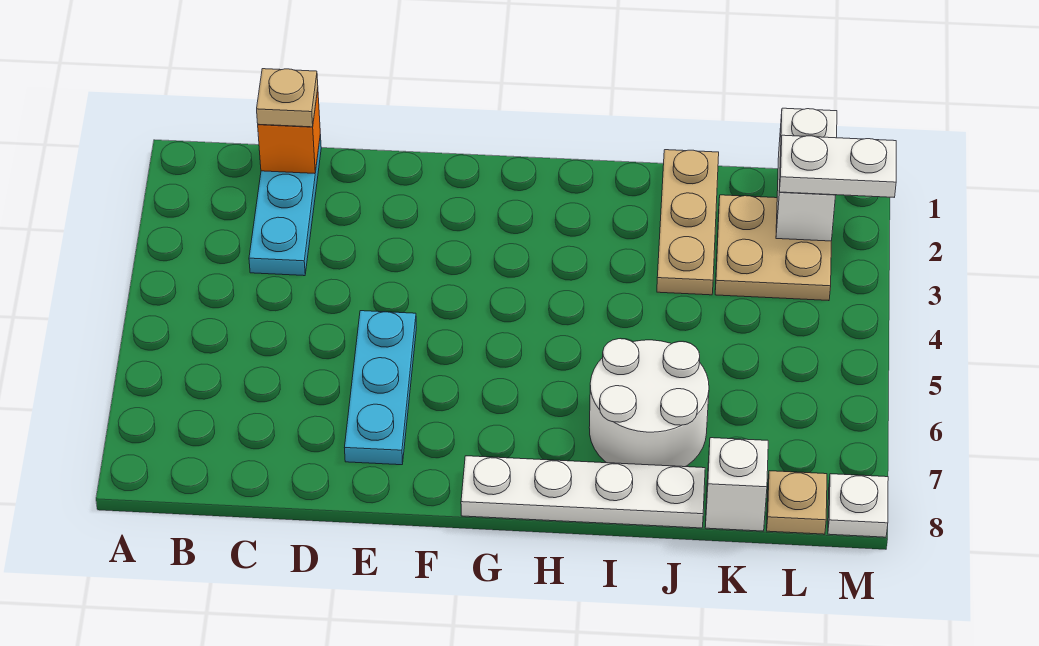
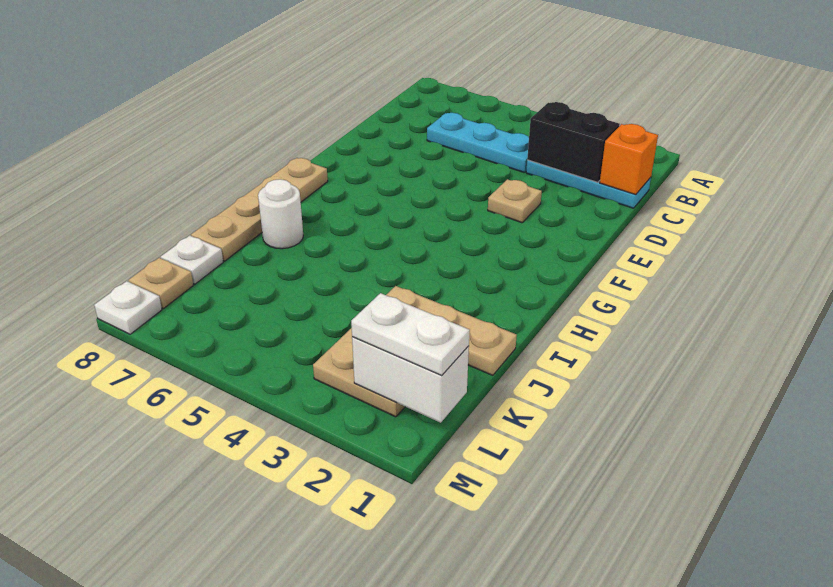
tan plate C1 level 3 -> tan plate E3 level 1
none -> black brick C2:C3 level 2
cyan plate E5:E7 level 1 -> cyan plate C4:C6 level 1
white plate G8:J8 level 1 -> tan plate G8:J8 level 1
white round brick I6:J7 level 1 -> white round brick I7 level 1
white brick K8 level 1 -> white plate K8 level 1
white plate L2:M2 level 3 -> white plate L1:L2 level 3

